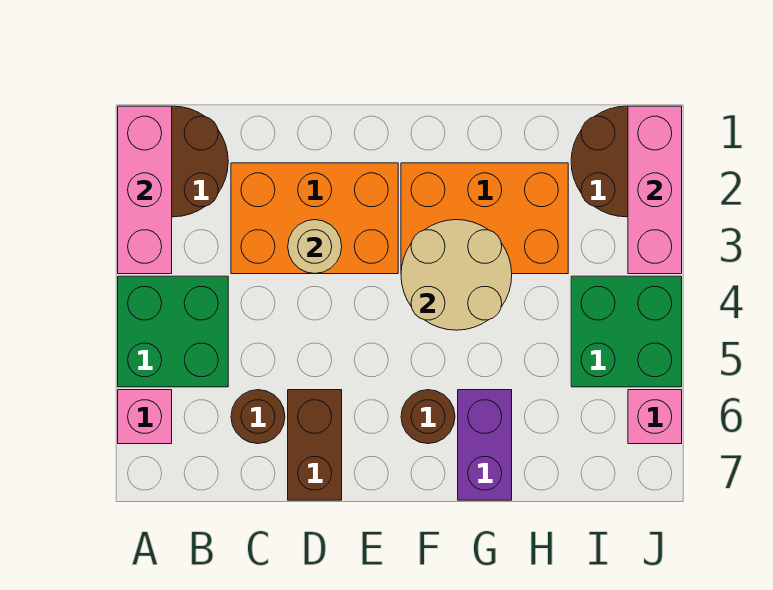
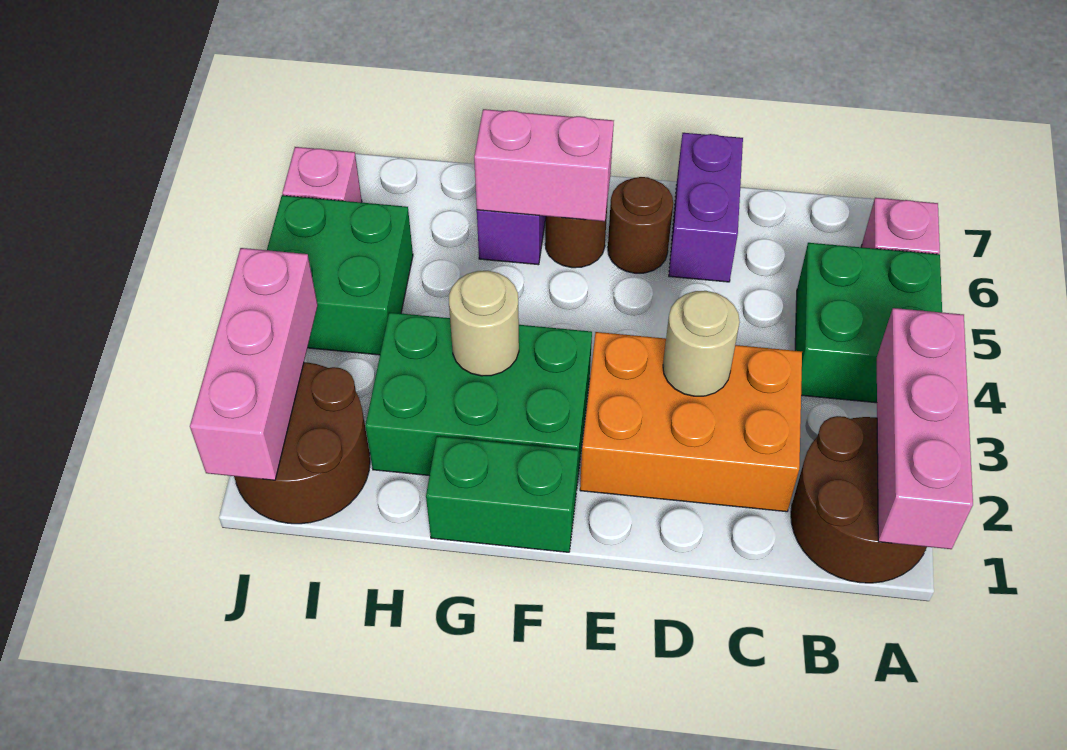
brown round brick C6 level 1 -> brown round brick E6 level 1
brown brick D6:D7 level 1 -> purple brick D6:D7 level 1
none -> green brick F1:G1 level 1
orange brick F2:H3 level 1 -> green brick F2:H3 level 1
tan round brick F3:G4 level 2 -> tan round brick G3 level 2
none -> pink brick F6:G6 level 2

